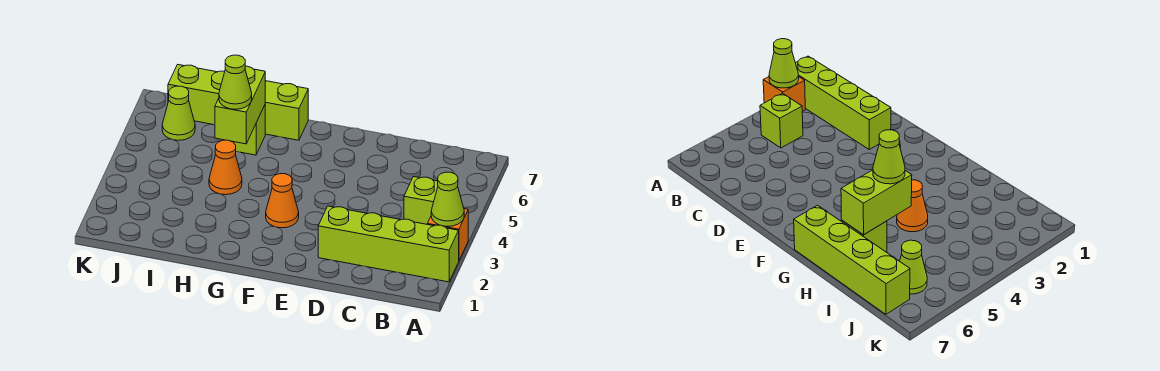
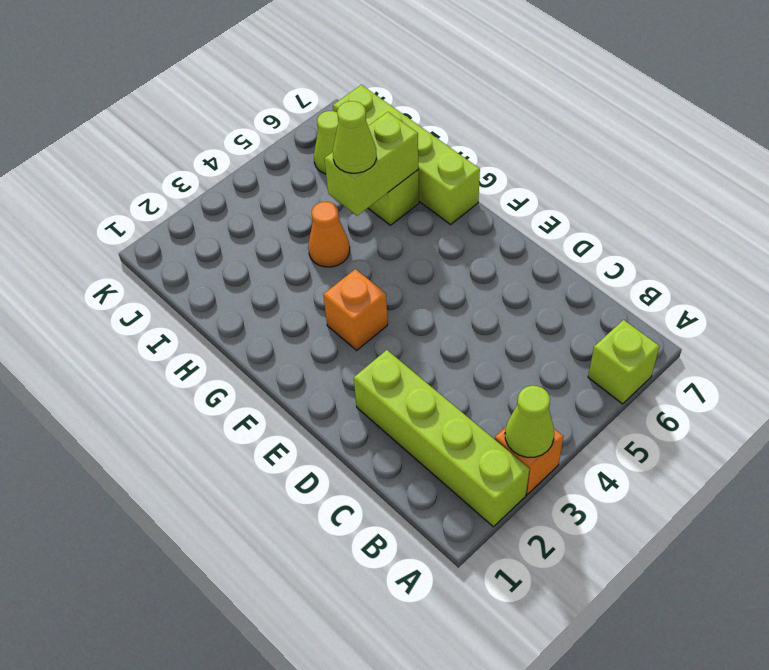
lime brick B4 level 1 -> lime brick A6 level 1
orange cone F3 level 1 -> orange brick F3 level 1

